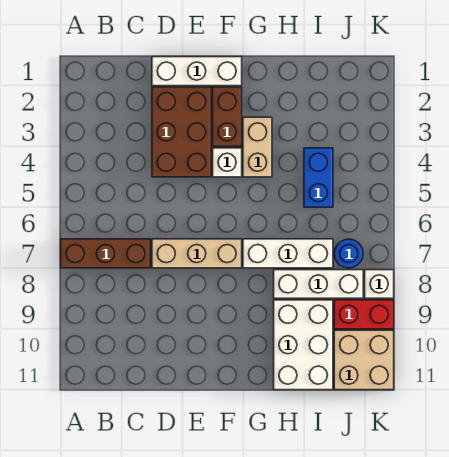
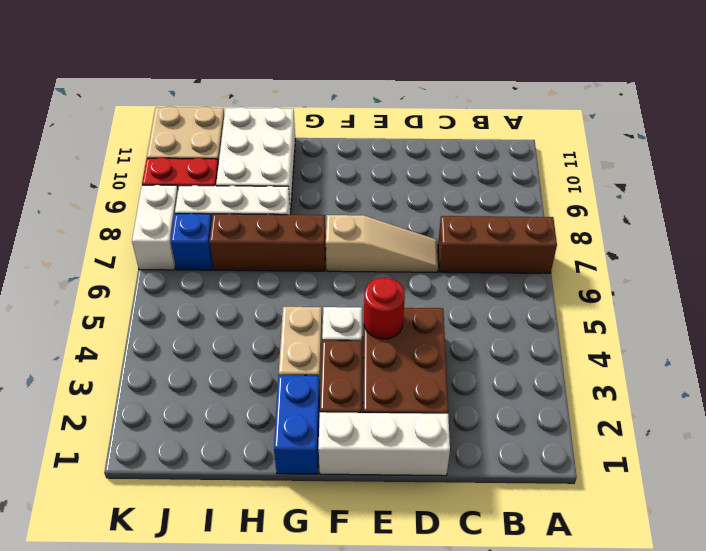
tan brick D7:F7 level 1 -> tan slope D7:F7 level 1 top F
none -> red round brick E4 level 2
white brick G7:I7 level 1 -> brown brick G7:I7 level 1
blue brick I4:I5 level 1 -> blue brick G1:G2 level 1
blue round brick J7 level 1 -> blue brick J7 level 1
white brick K8 level 1 -> white brick K7:K8 level 1

